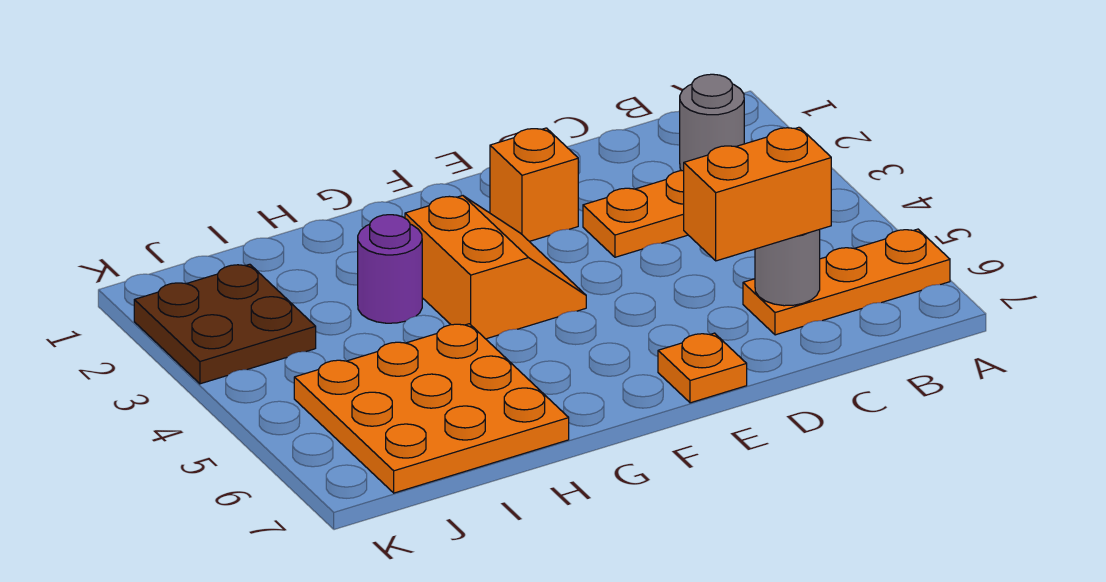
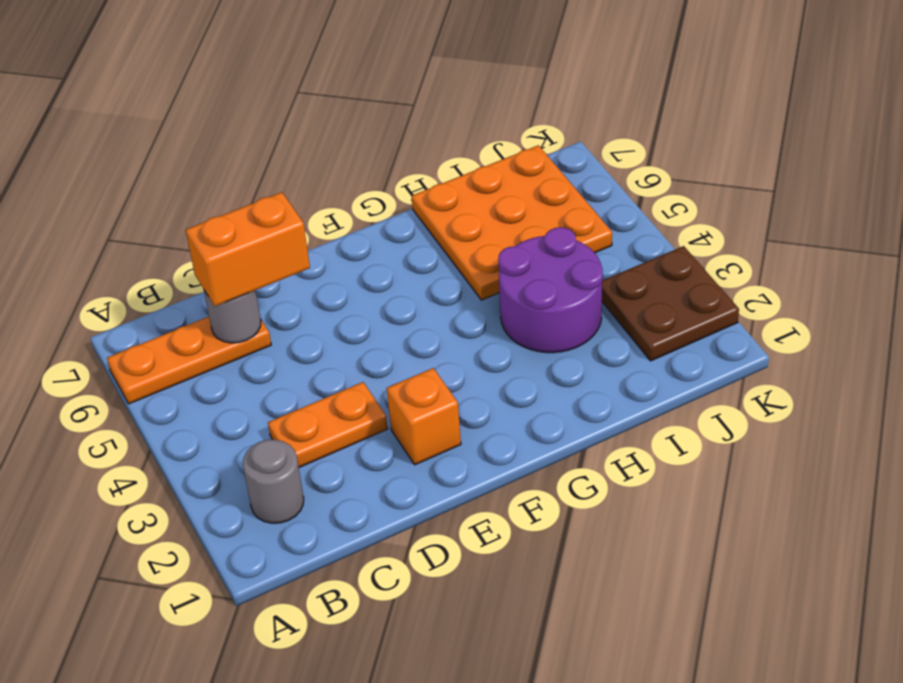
orange plate E7 level 1 -> none
orange slope F3:G4 level 1 top G -> none
purple round brick H3 level 1 -> purple round brick H3:I4 level 1

